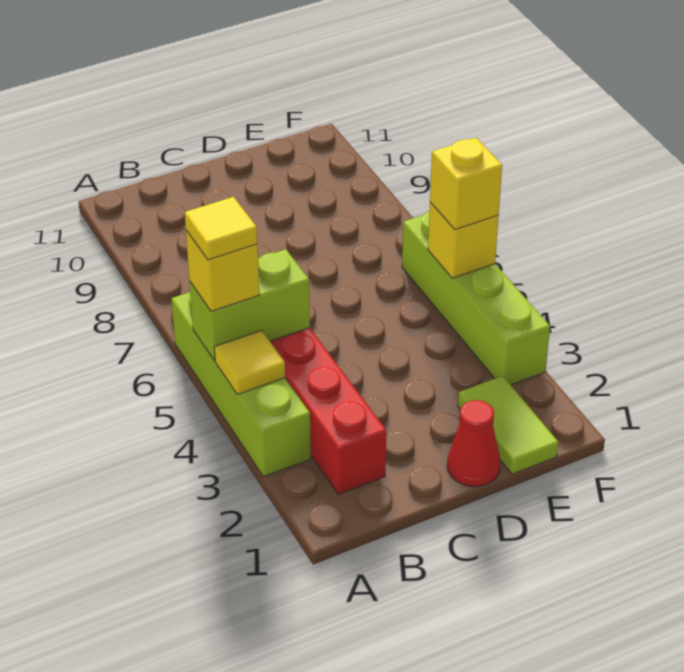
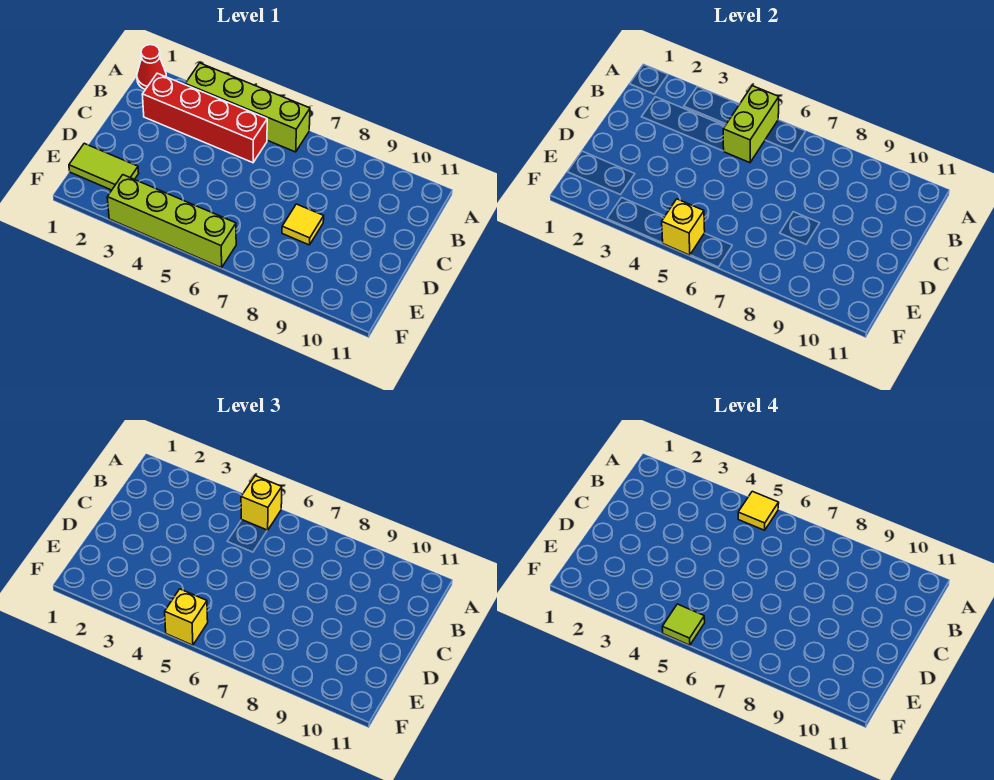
yellow tile A4 level 2 -> yellow tile D8 level 1
red cone D1 level 1 -> red cone A1 level 1
none -> lime tile F5 level 4

